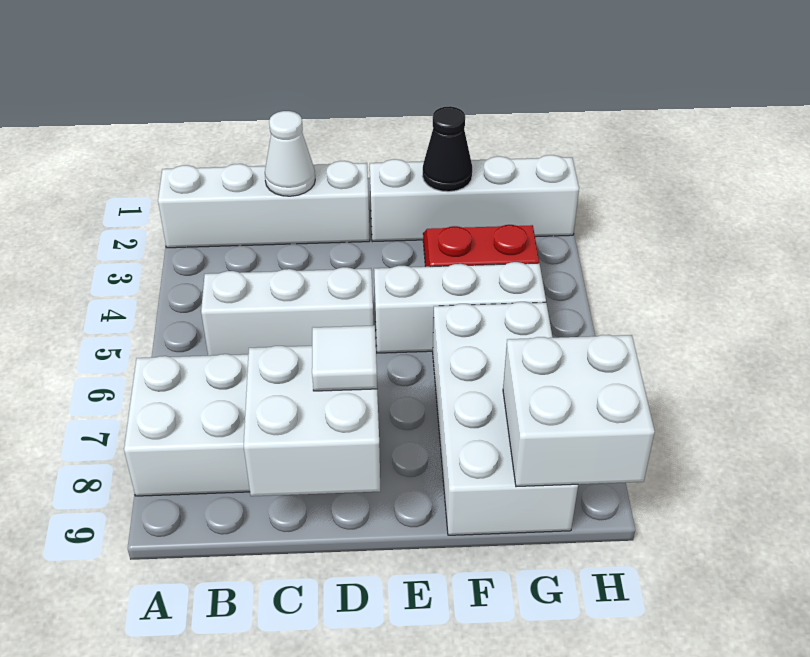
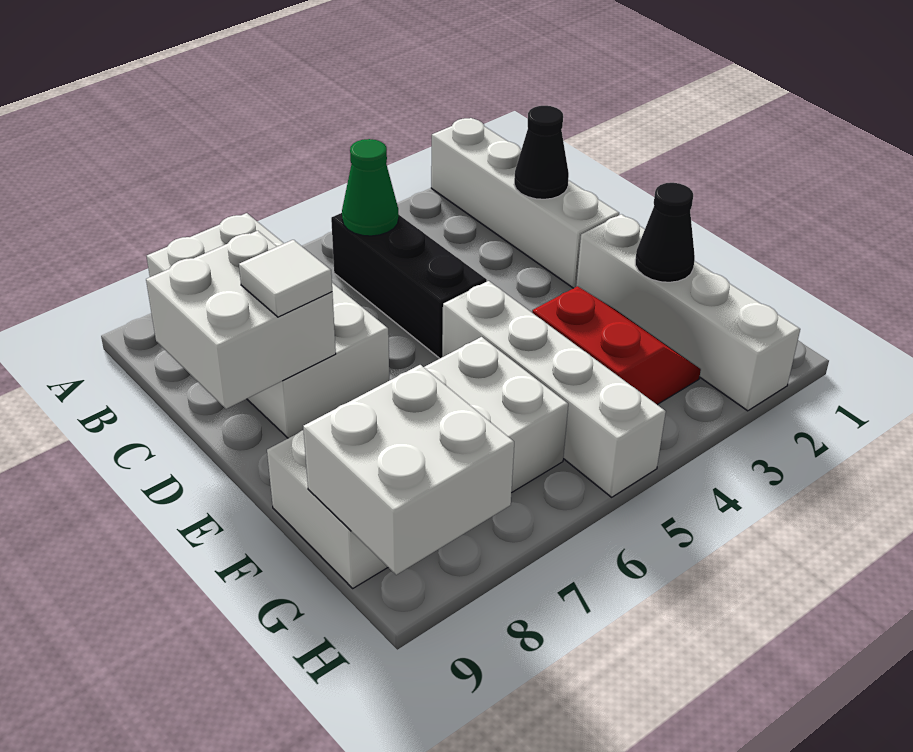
white brick B5:D5 level 1 -> black brick B5:D5 level 1
none -> green cone B5 level 2
white cone C2 level 2 -> black cone C2 level 2
white brick E5:G5 level 1 -> white brick E5:H5 level 1

